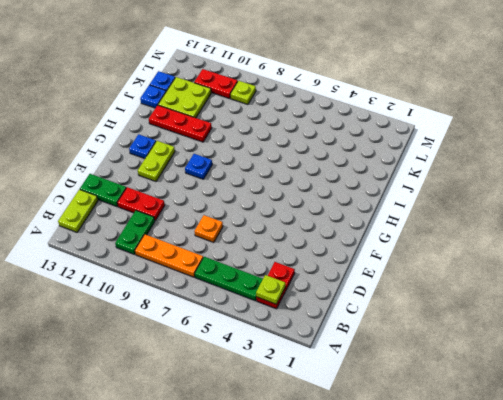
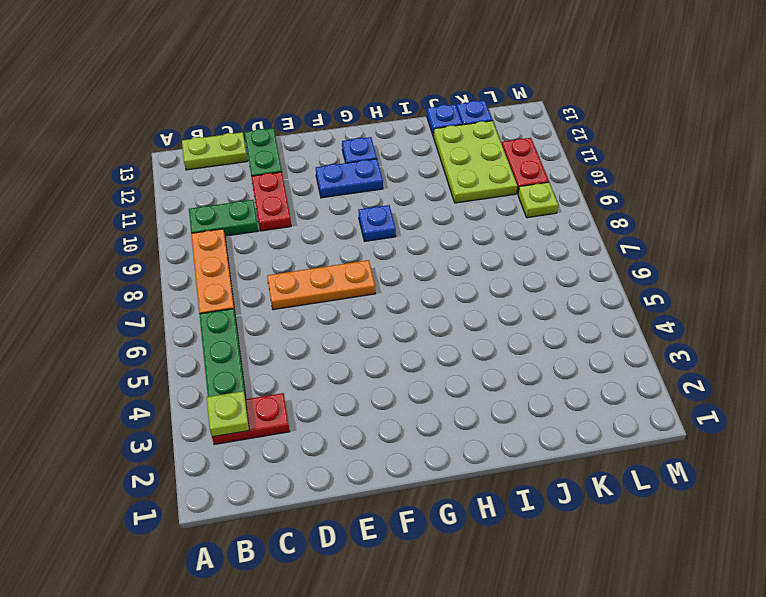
orange plate D7 level 1 -> orange plate D7:F7 level 1
lime plate F11:G11 level 1 -> blue plate F11:G11 level 1
red plate I10:I12 level 1 -> none
lime plate J11:K12 level 1 -> lime plate J10:K12 level 1

